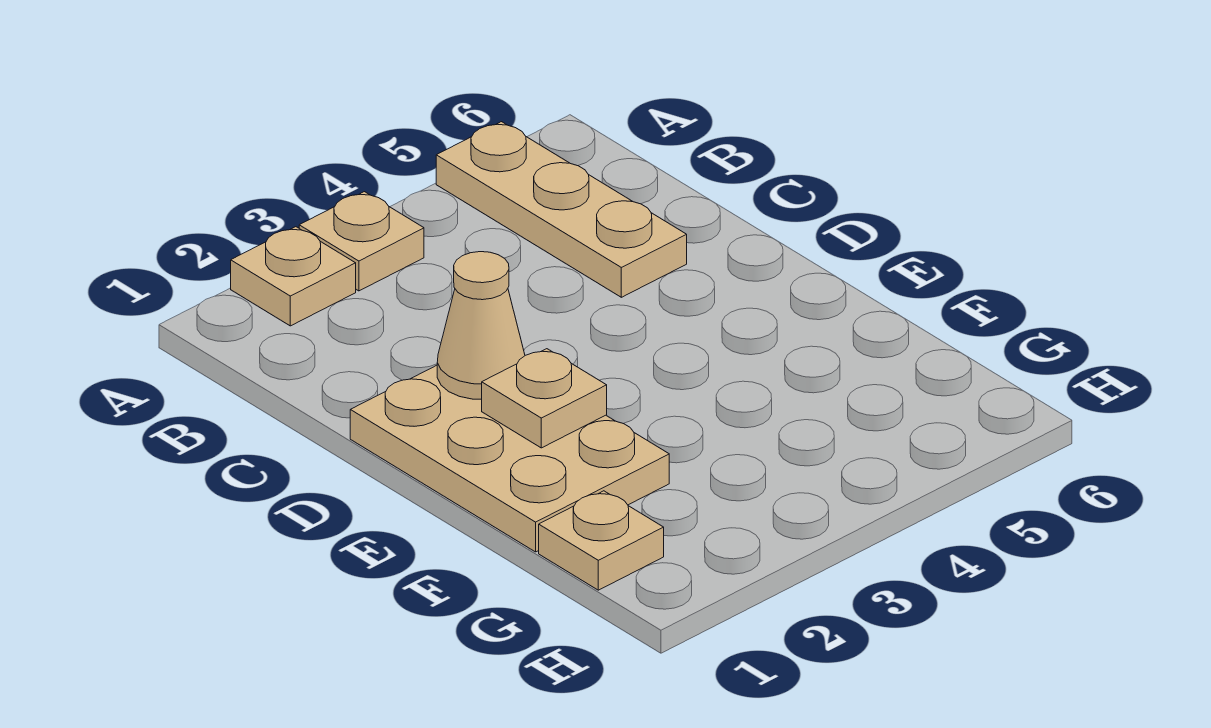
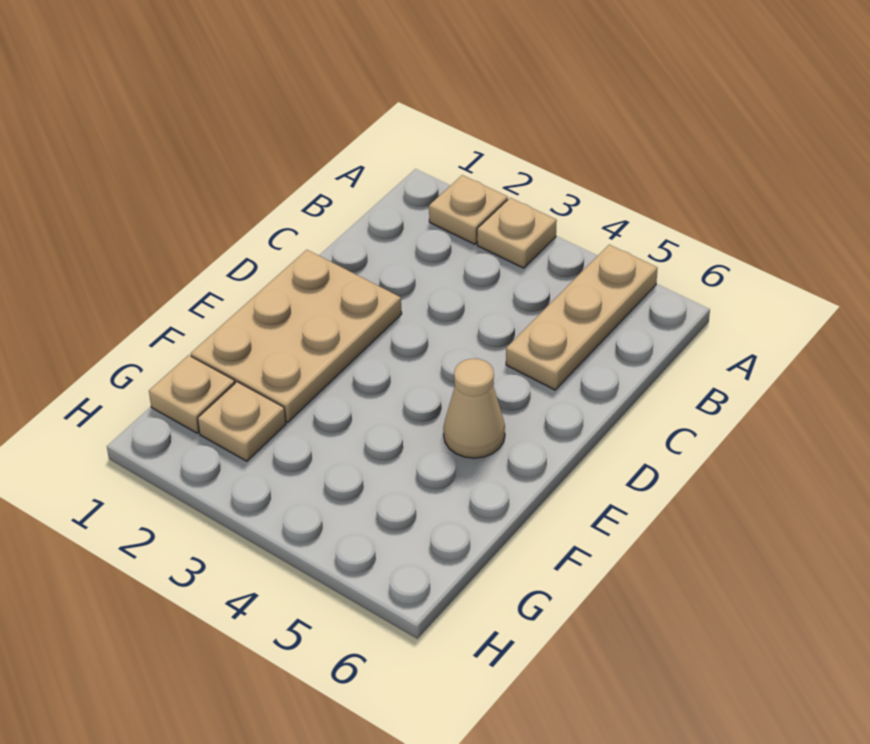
tan cone D2 level 2 -> tan cone E5 level 1
tan plate E2 level 2 -> tan plate G2 level 1

